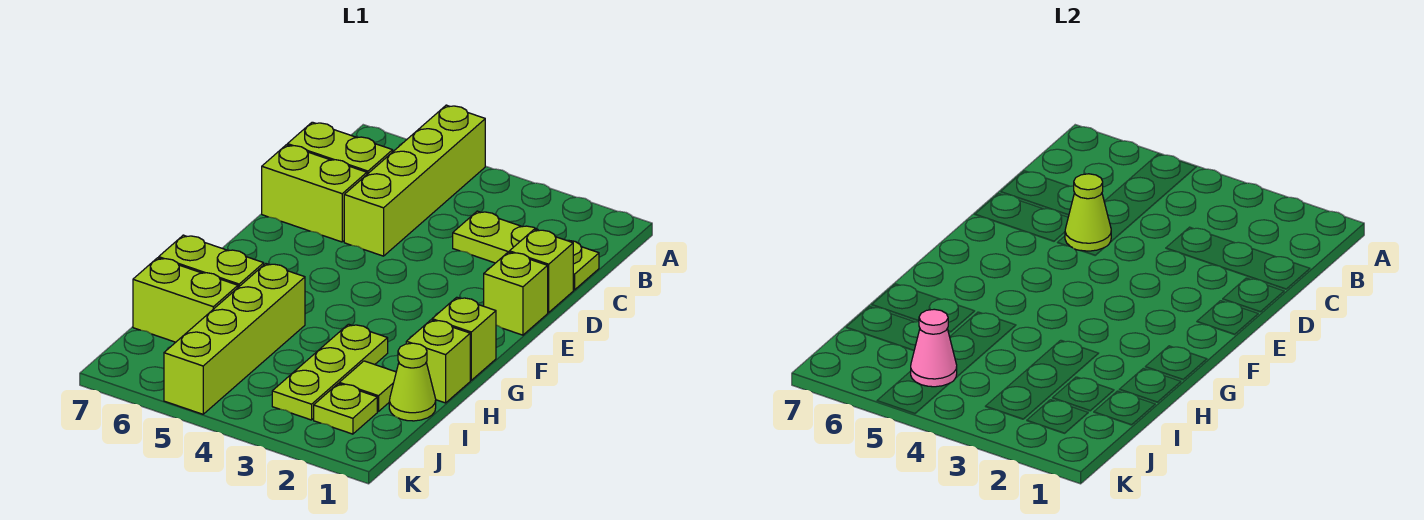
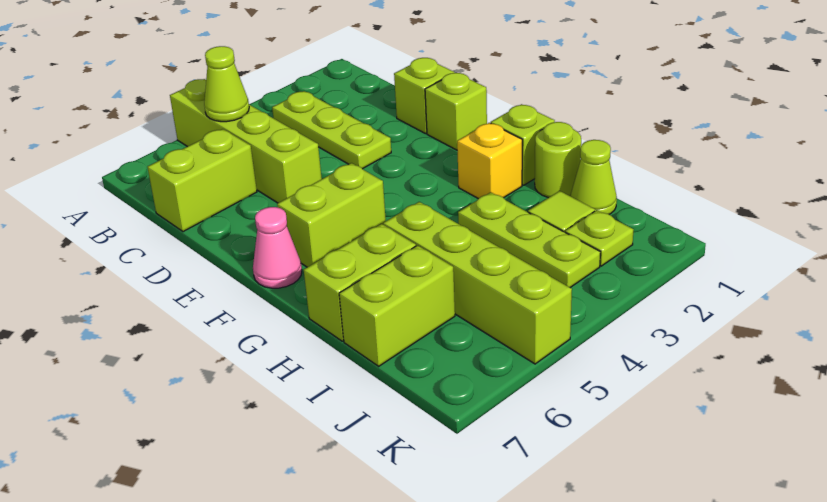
lime plate C1:C3 level 1 -> lime plate B3:D3 level 1
lime cone D5 level 2 -> lime cone B5 level 2
lime brick D6:D7 level 1 -> lime brick F5:F6 level 1
none -> yellow brick G2 level 1
lime brick H1 level 1 -> lime round brick H1 level 1
pink cone J5 level 2 -> pink cone F7 level 1

